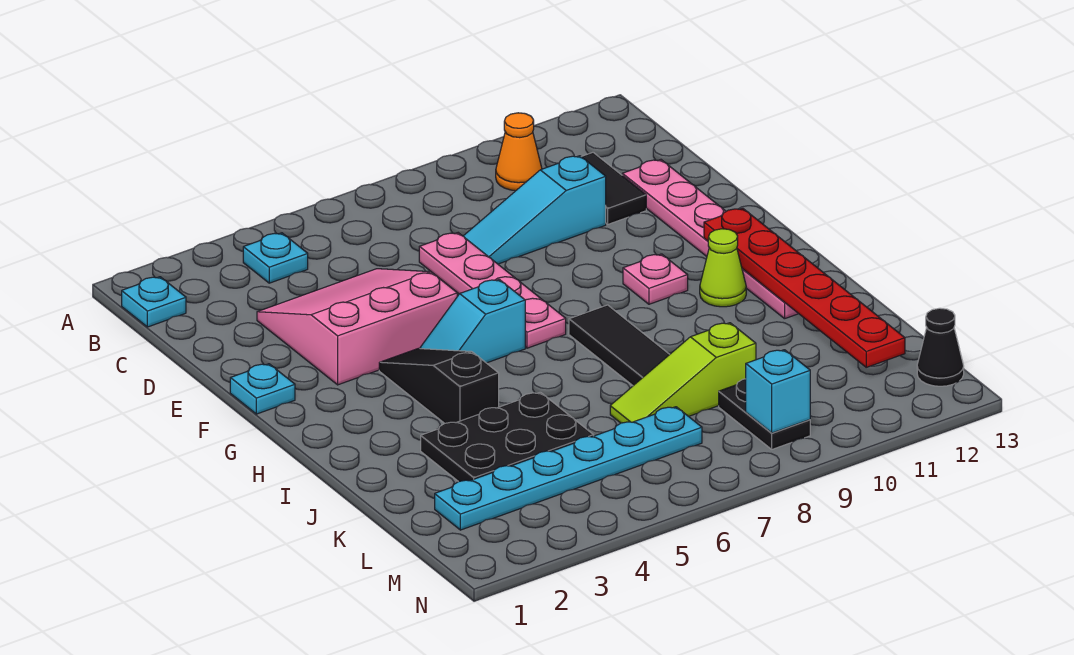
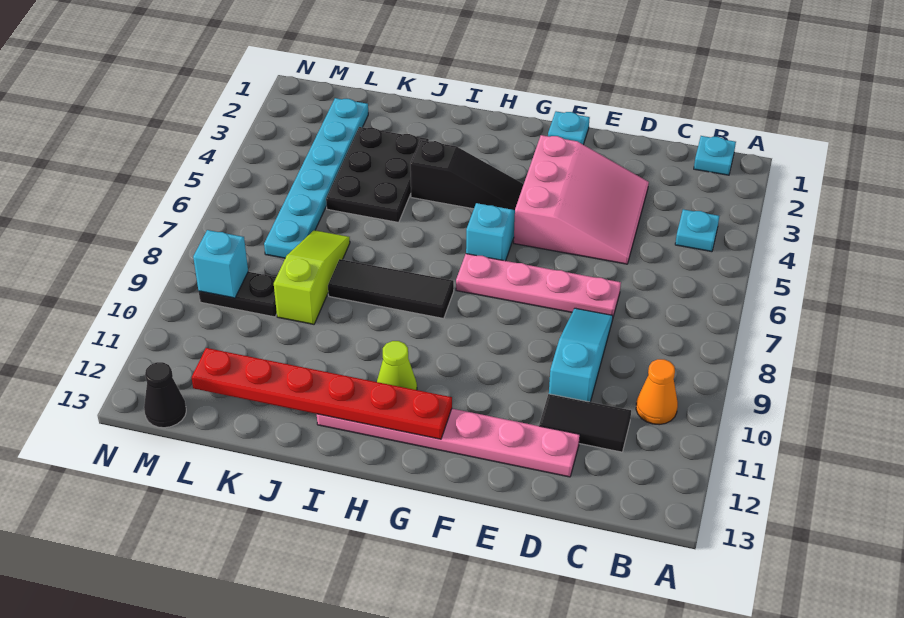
pink plate G10 level 1 -> none

